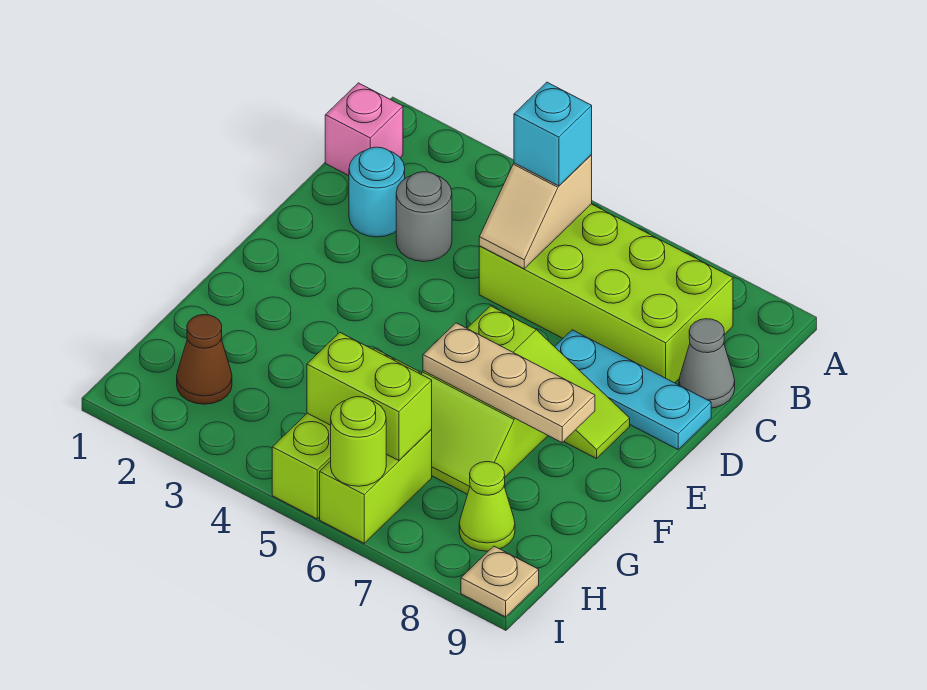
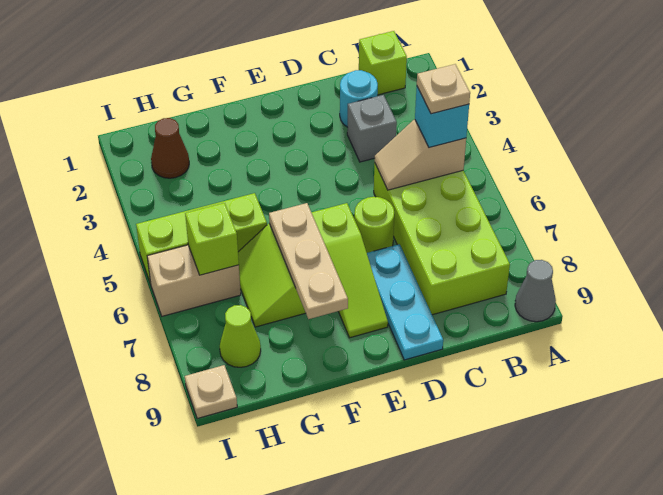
pink brick B1 level 1 -> lime brick B1 level 1
none -> tan plate B5 level 4
grey round brick C3 level 1 -> grey brick C3 level 1
grey cone C9 level 1 -> grey cone A9 level 1
lime brick H5:H6 level 2 -> lime brick H6 level 2
lime brick H6:I6 level 1 -> tan brick H6:I6 level 1
lime round brick I6 level 2 -> lime round brick D6 level 1

